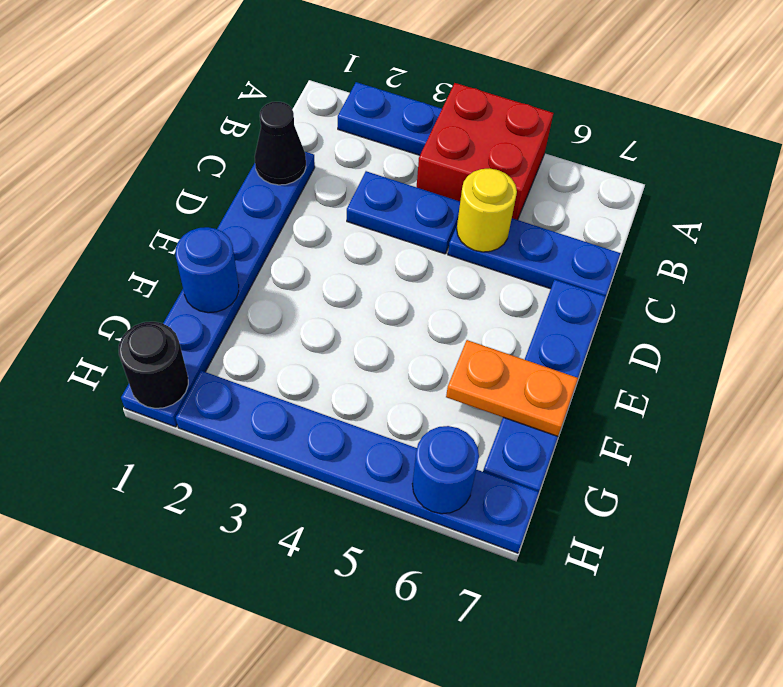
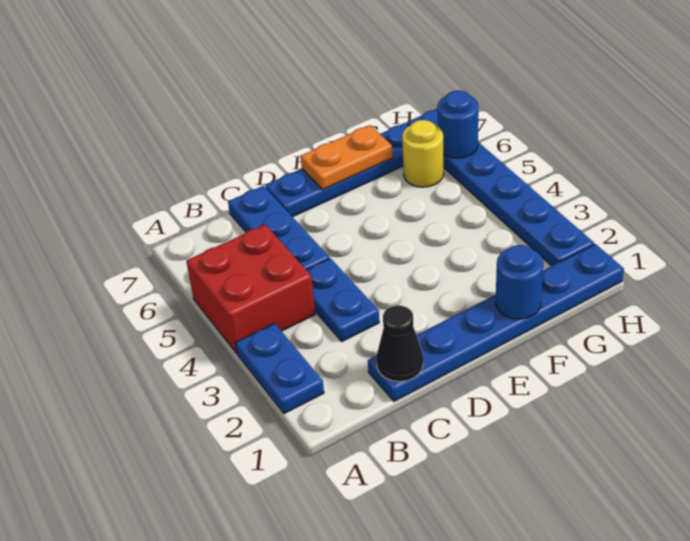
yellow round brick C5 level 2 -> yellow round brick G6 level 1
orange plate F6:F7 level 2 -> orange plate E7:F7 level 2
black round brick H1 level 2 -> none

